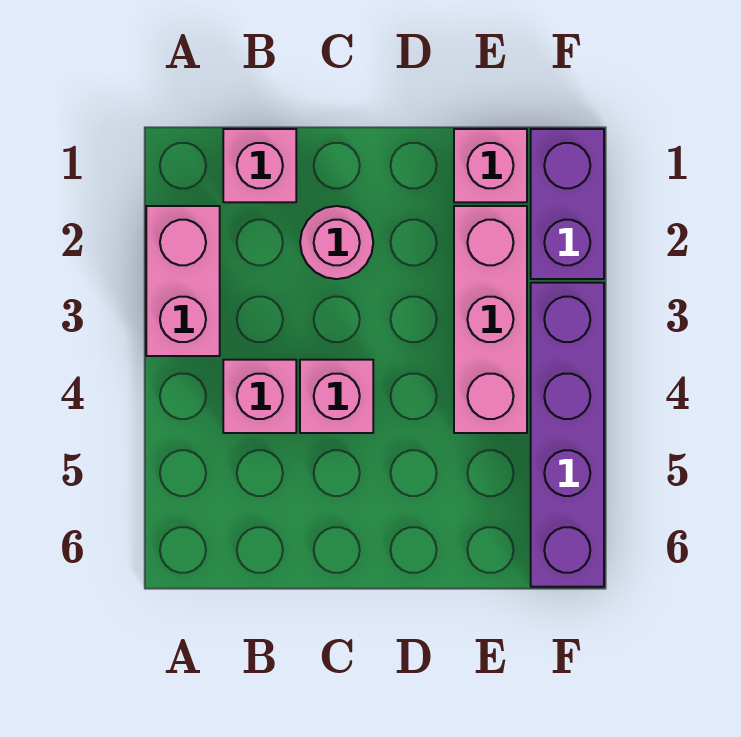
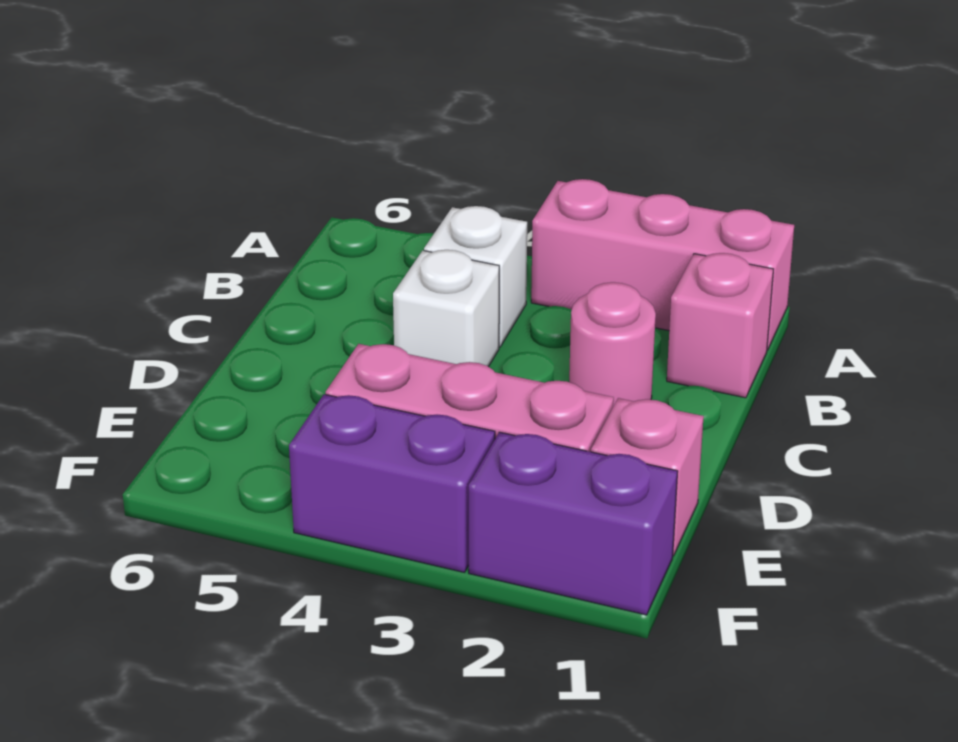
pink brick A2:A3 level 1 -> pink brick A1:A3 level 1
pink brick B4 level 1 -> white brick B4 level 1
pink brick C4 level 1 -> white brick C4 level 1
purple brick F3:F6 level 1 -> purple brick F3:F4 level 1

